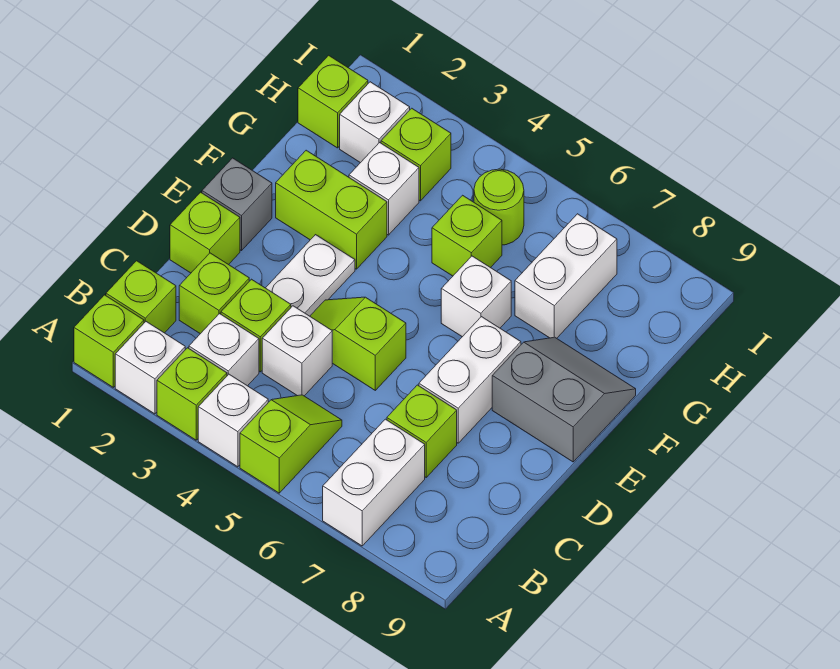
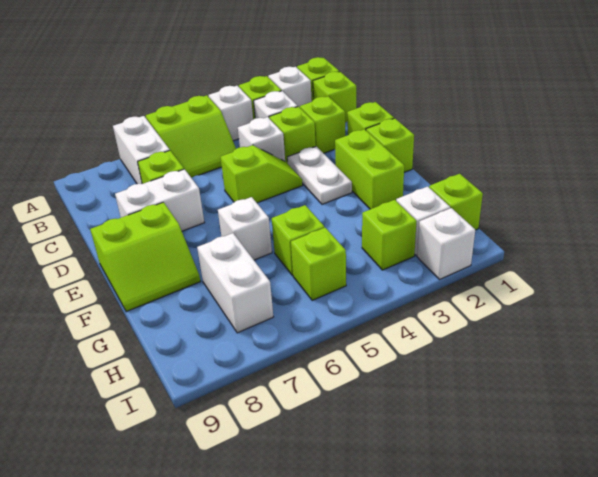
lime slope A5:B5 level 1 top A -> lime slope A5:B6 level 1 top A
white brick D7:E7 level 1 -> white brick D7:D8 level 1
grey brick E1 level 1 -> lime brick E1 level 1
grey slope E8:F9 level 1 top E -> lime slope E8:F9 level 1 top E
lime brick F2:F3 level 1 -> lime brick E2:F2 level 1
white brick G3 level 1 -> white brick I2 level 1
lime round brick H5 level 1 -> lime brick H5 level 1

